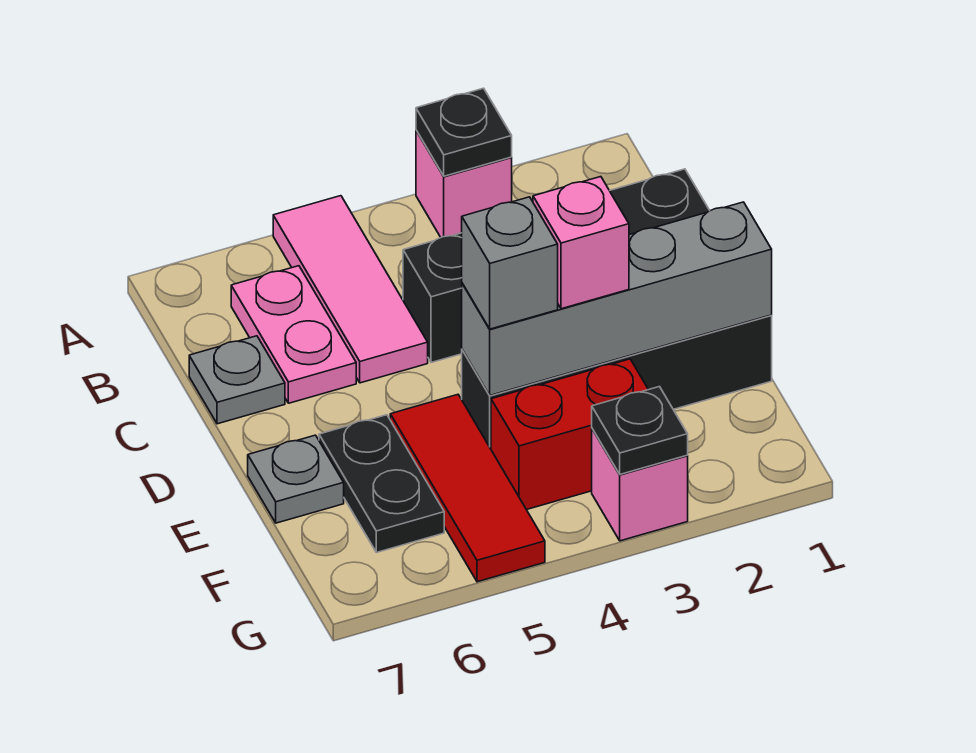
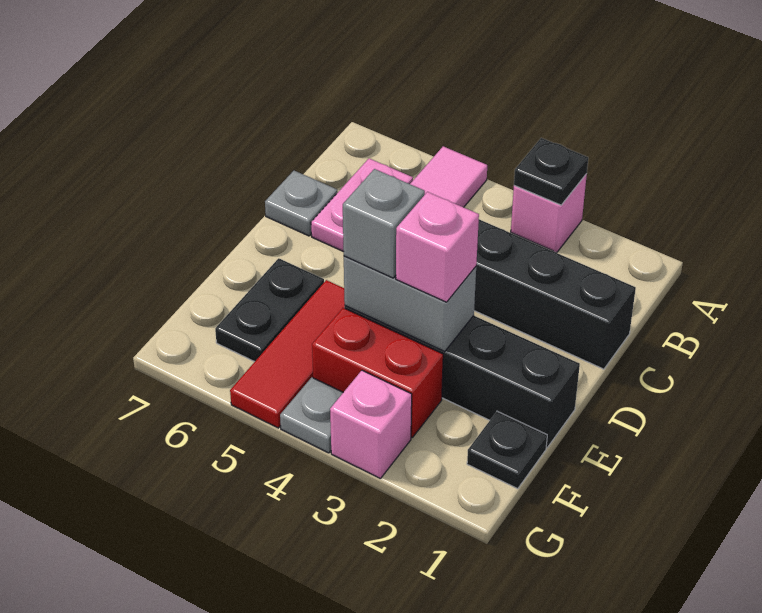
grey brick E1:E4 level 2 -> grey brick E3:E4 level 2
grey plate E7 level 1 -> grey plate G4 level 1
black plate G3 level 2 -> black plate F1 level 1

